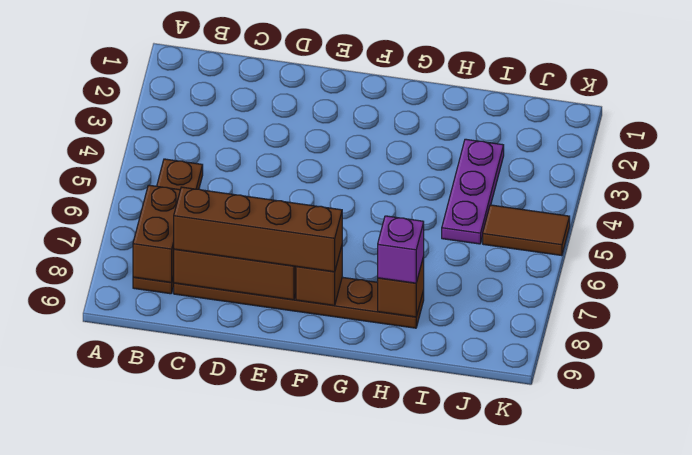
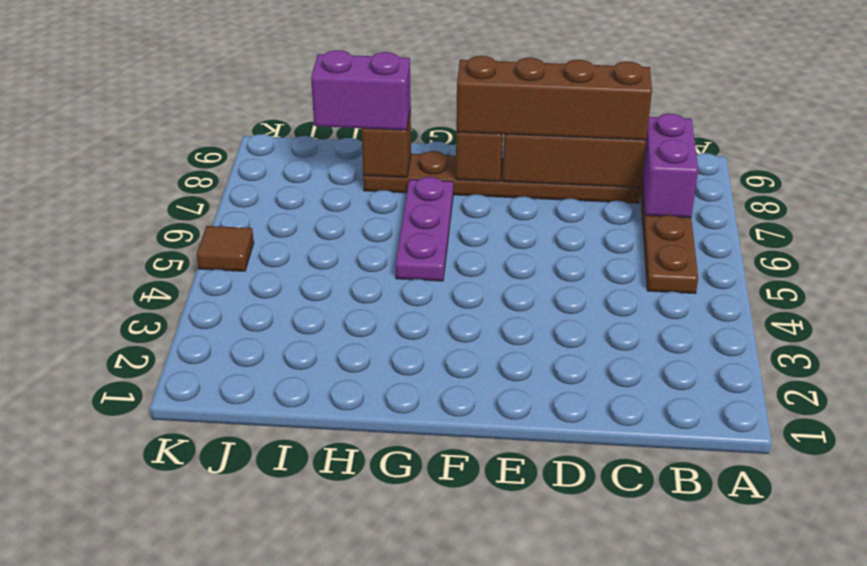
brown brick B7:B8 level 2 -> purple brick B7:B8 level 2
purple brick H8 level 3 -> purple brick H8:I8 level 3
purple plate I3:I5 level 1 -> purple plate G5:G7 level 1
brown tile J5:K5 level 1 -> brown tile K5 level 1

